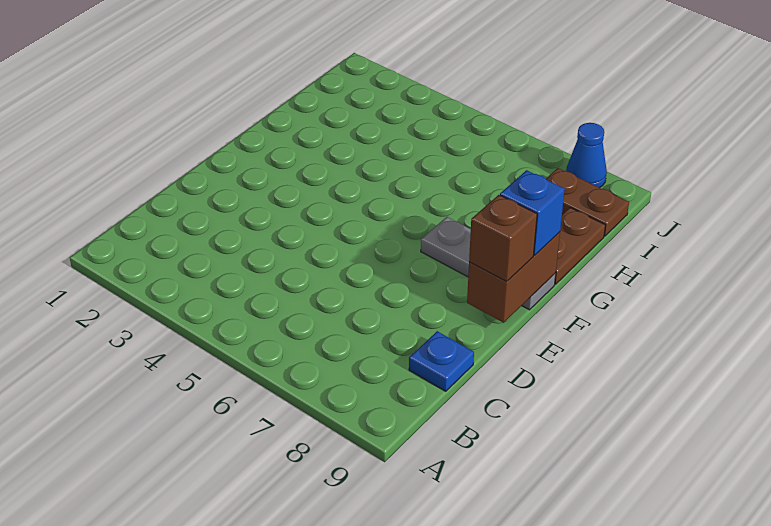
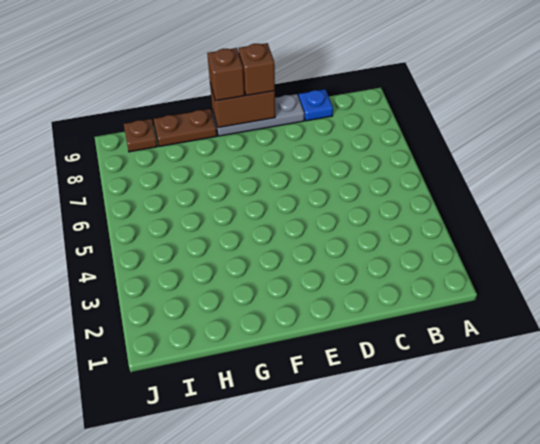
grey plate F7:F9 level 1 -> grey plate D9:F9 level 1
blue brick F9 level 3 -> brown brick F9 level 3
brown plate I8:I9 level 1 -> brown plate I9 level 1
blue cone J8 level 1 -> none

